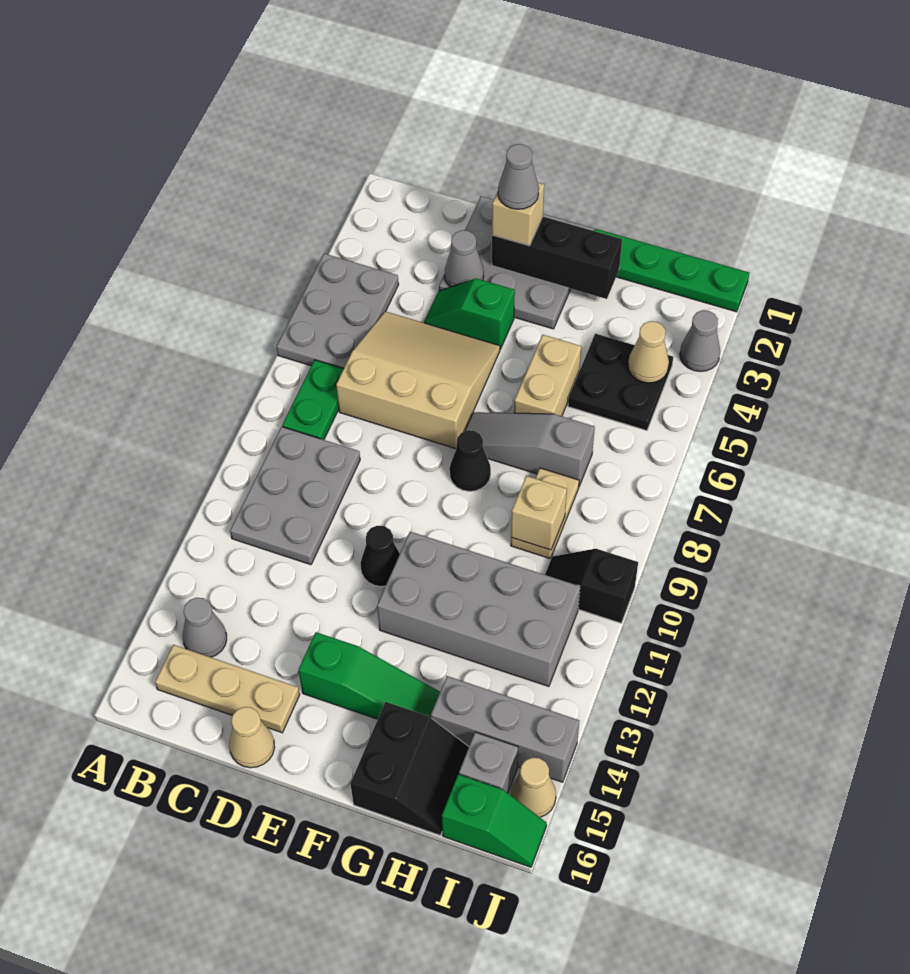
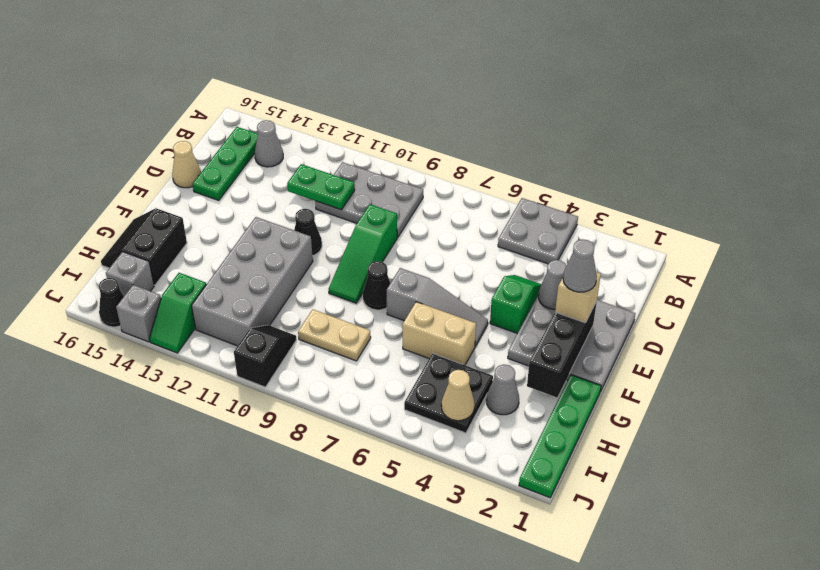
grey plate A4:B6 level 1 -> grey plate A4:B5 level 1
green plate B7:B8 level 1 -> green plate C11:C12 level 2
tan plate B15:D15 level 1 -> green plate B15:D15 level 1
tan slope C5:E7 level 1 top 7 -> none
green slope E14:G14 level 1 top E -> green slope D9:F9 level 1 top D
grey slope F7:H7 level 1 top H -> grey slope F5:F7 level 1 top 7
black slope G15:H16 level 1 top G -> black slope G15:H16 level 1 top 15
tan brick H9 level 2 -> none
grey brick H14:J14 level 1 -> grey brick J14 level 1
green slope I16:J16 level 1 top I -> green slope I13:J13 level 1 top I
grey cone J3 level 1 -> grey cone H3 level 1
tan cone J15 level 1 -> black cone J15 level 1

